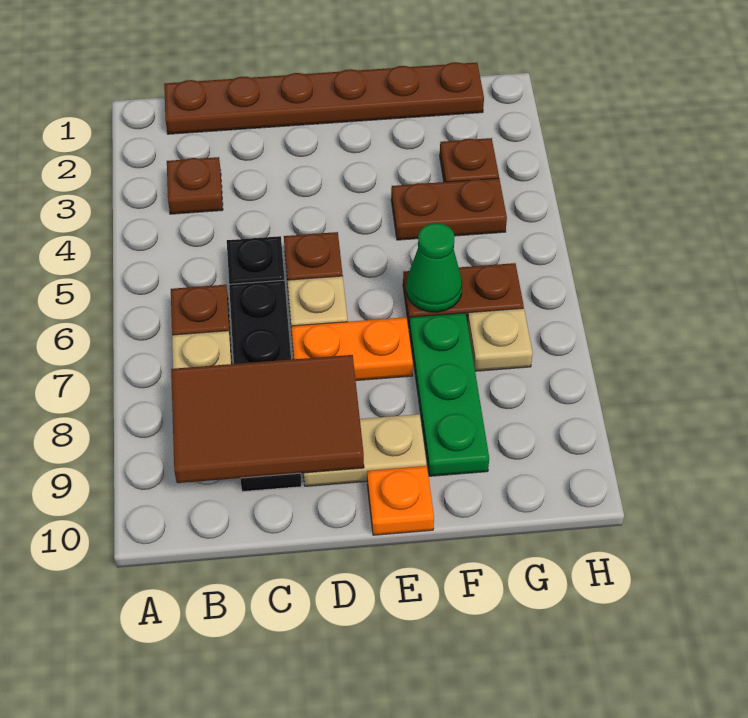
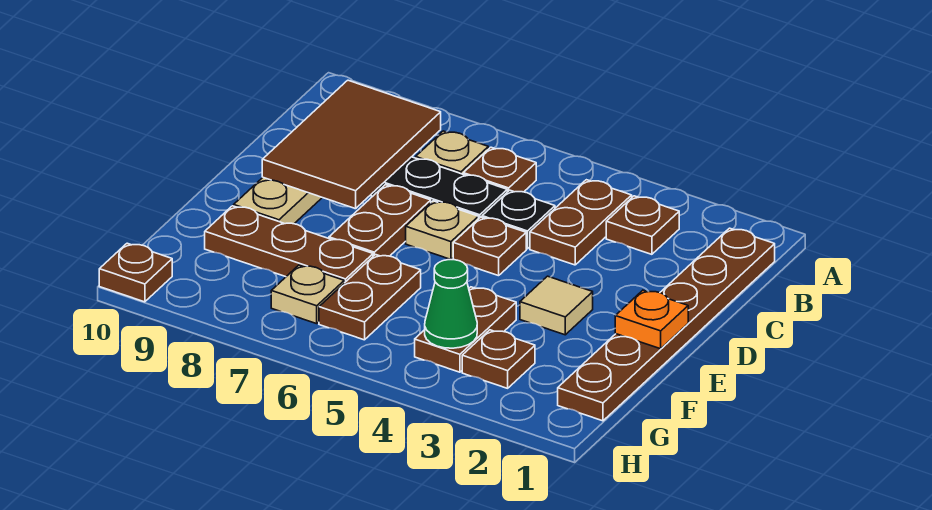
none -> brown plate B4:C4 level 1
orange plate D7:E7 level 1 -> brown plate D7:E7 level 1
none -> tan tile E3 level 1
orange plate E10 level 1 -> orange plate E1 level 2
green cone F6 level 2 -> green cone G4 level 2
green plate F7:F9 level 1 -> brown plate F7:F9 level 1
none -> brown plate H10 level 1

